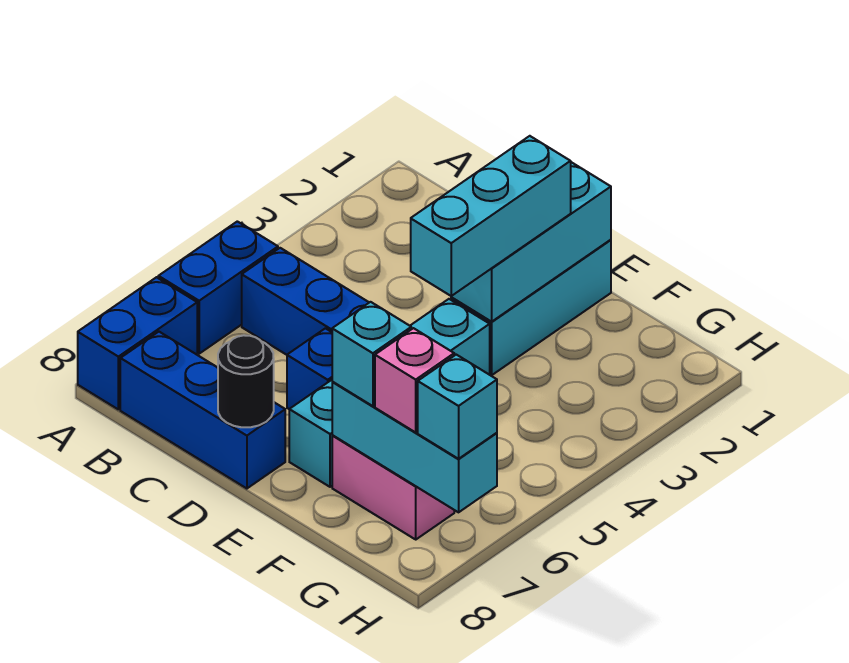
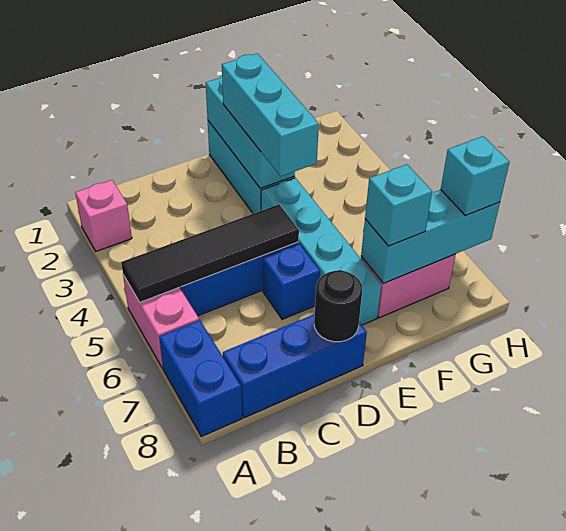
blue brick A5:A6 level 1 -> pink brick A5:A6 level 1
none -> black tile A5:D5 level 2
pink brick G7 level 3 -> pink brick A2 level 1

